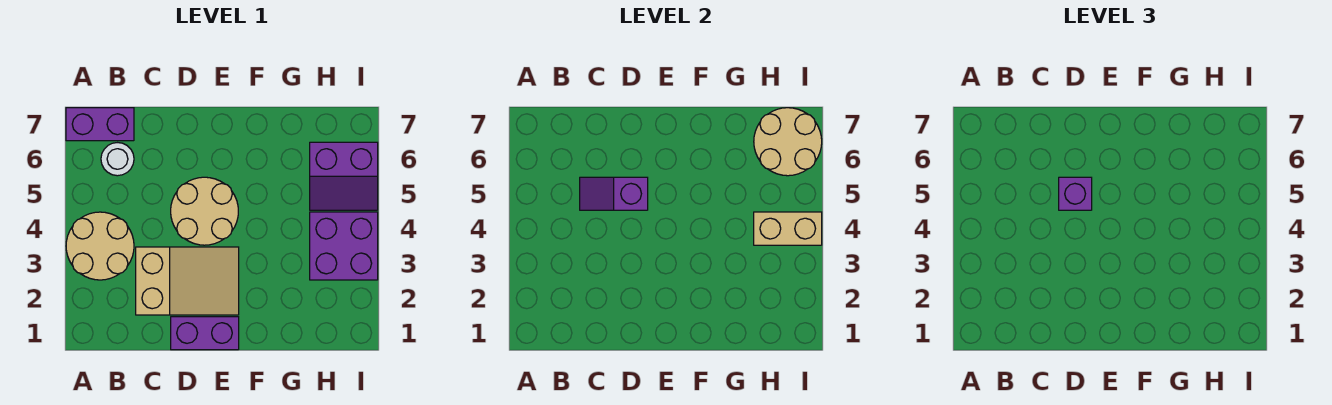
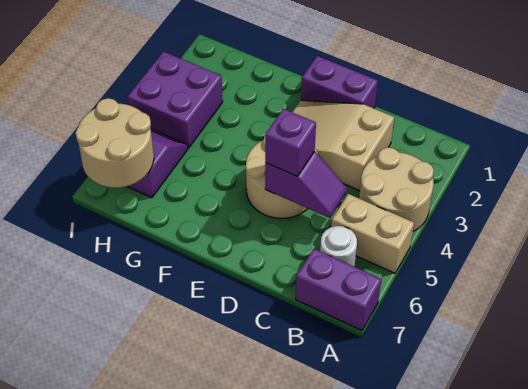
tan brick H4:I4 level 2 -> tan brick A5:B5 level 1

